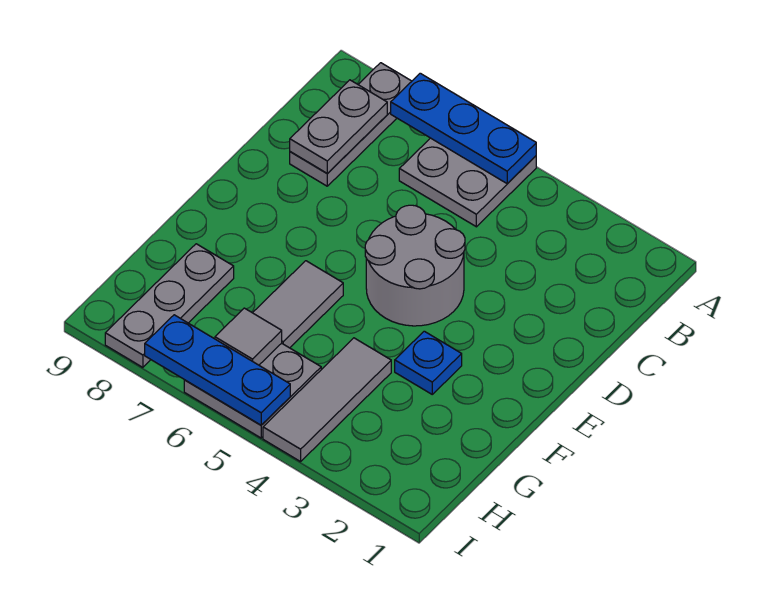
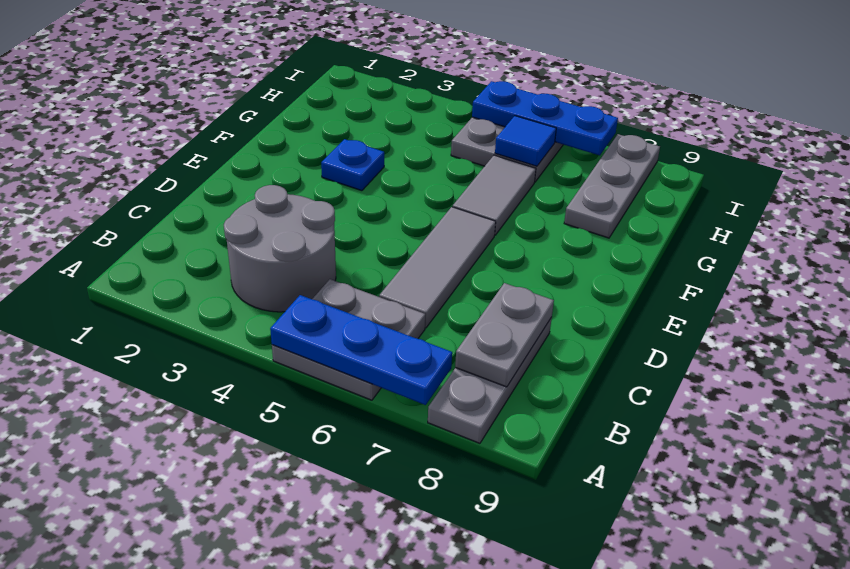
grey round brick D4:E5 level 1 -> grey round brick B3:C4 level 1
grey tile G4:I4 level 1 -> grey tile C6:E6 level 1
grey tile H6 level 2 -> blue tile H6 level 2

